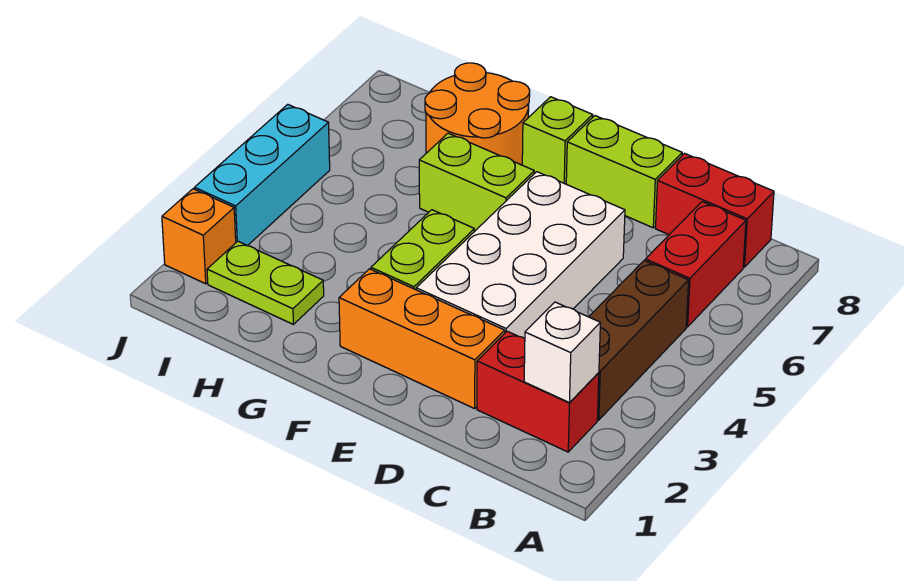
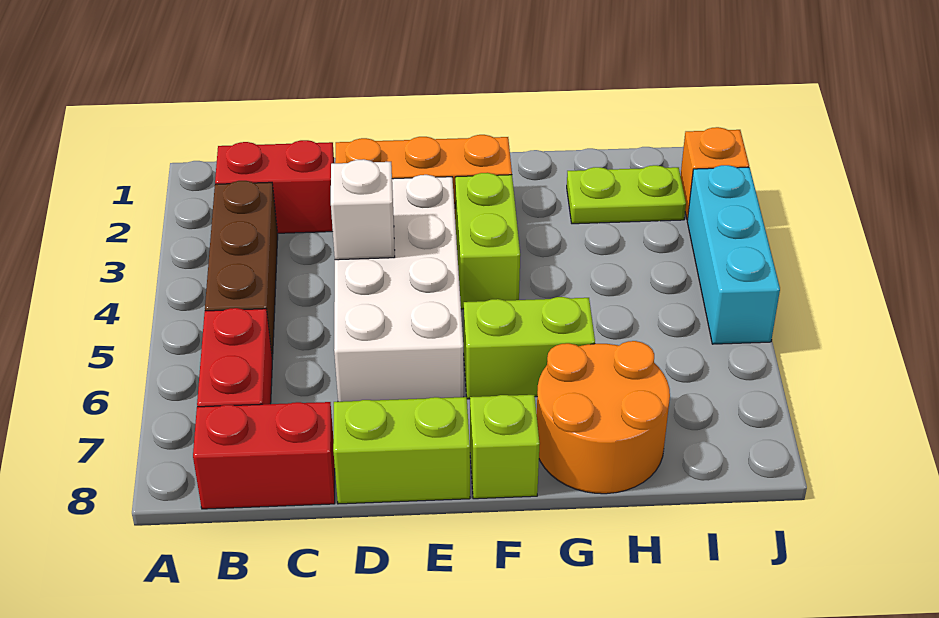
white brick B2 level 2 -> white brick D4 level 2

